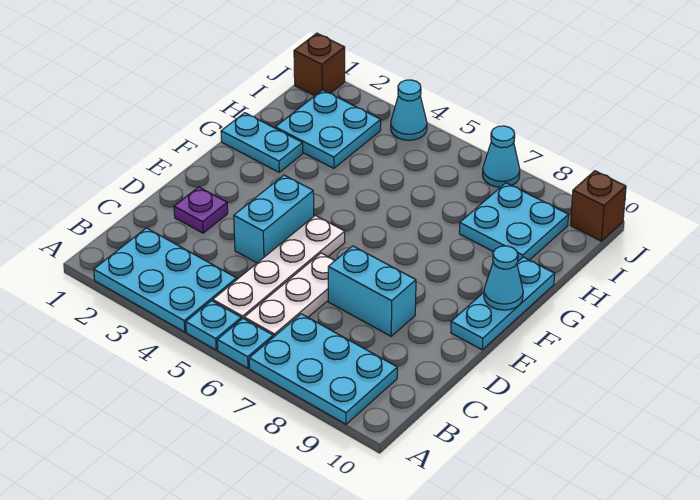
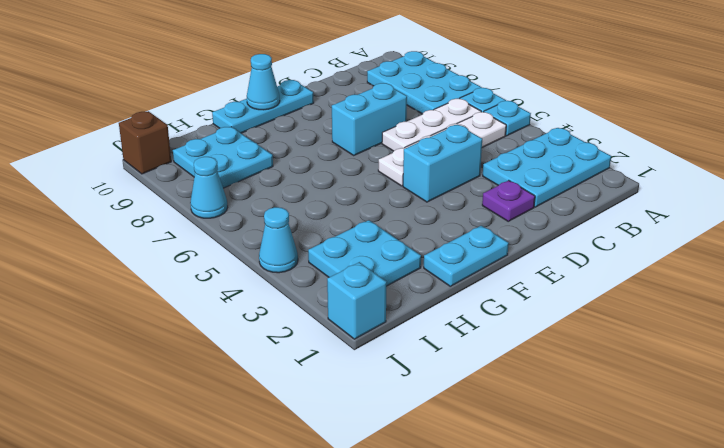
cyan plate A2:B4 level 1 -> cyan plate A2:C3 level 1
cyan brick D7:D8 level 1 -> cyan brick D7:E7 level 1
cyan plate G1:G2 level 1 -> cyan plate F1:G1 level 1
brown brick J1 level 1 -> cyan brick J1 level 1

